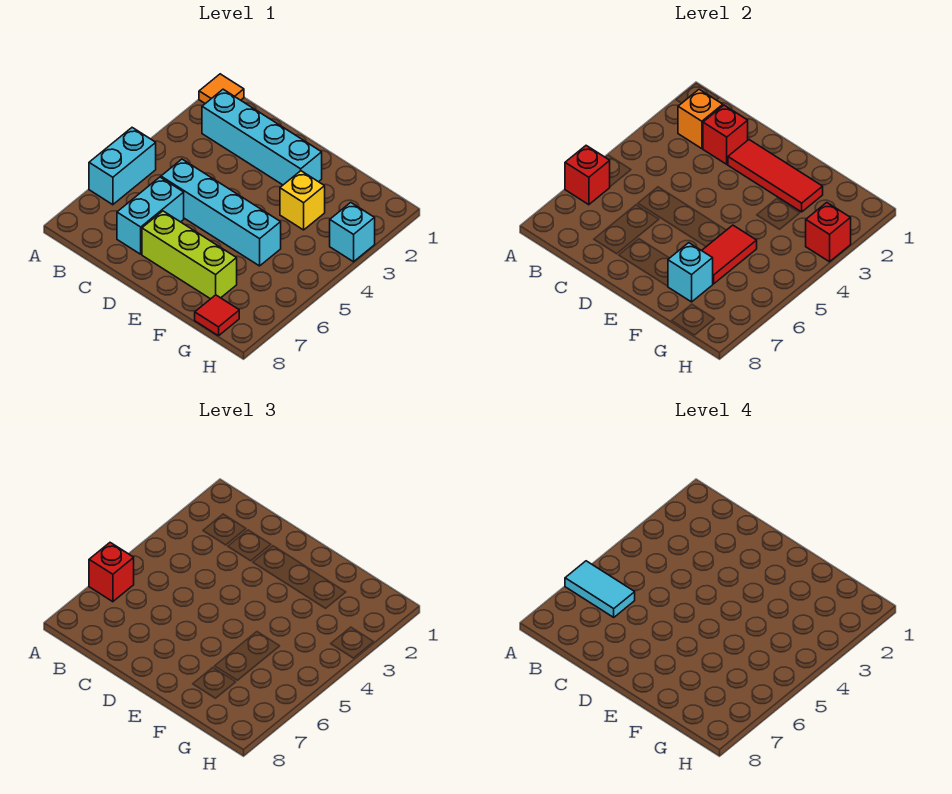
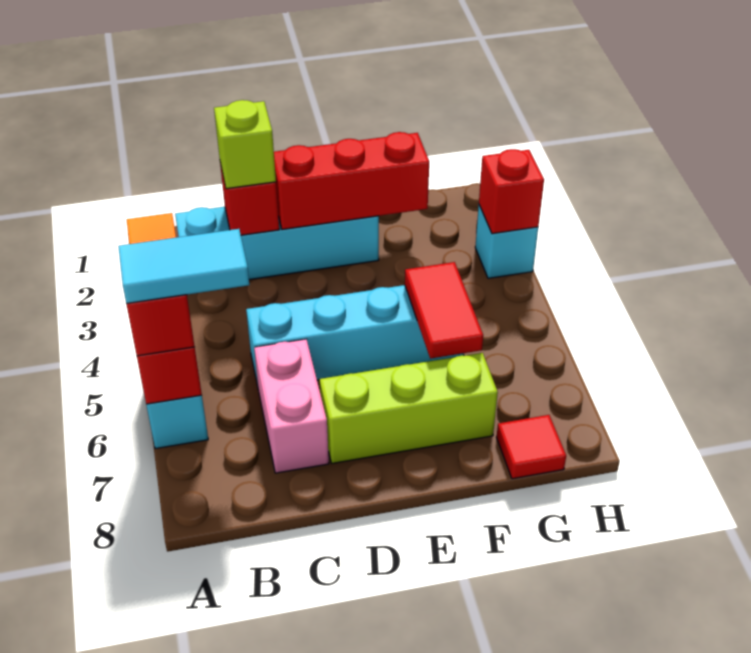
orange brick B2 level 2 -> none
none -> lime brick C2 level 3
cyan brick C6:C7 level 1 -> pink brick C6:C7 level 1
red tile D2:F2 level 2 -> red brick D2:F2 level 2
yellow brick F3 level 1 -> none
cyan brick F7 level 2 -> none

